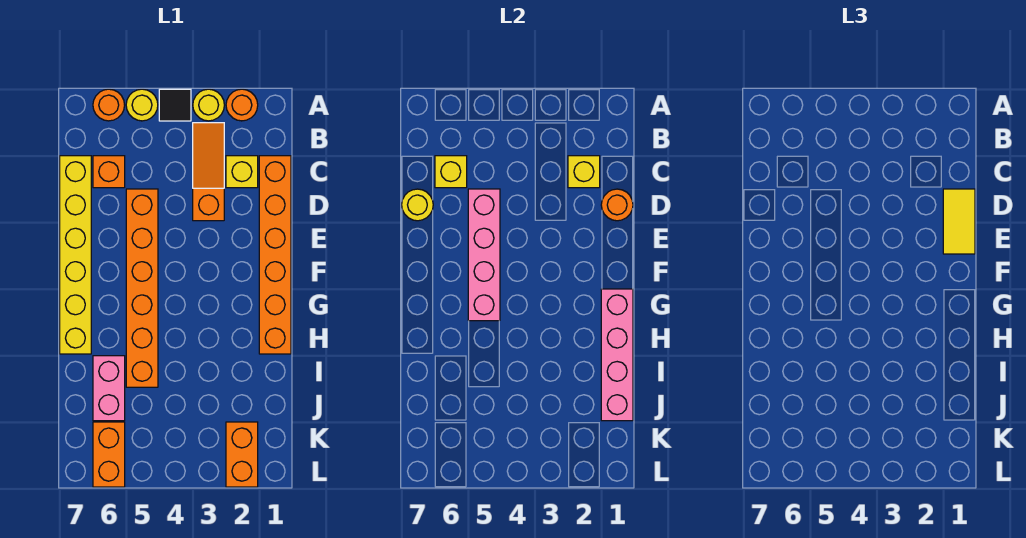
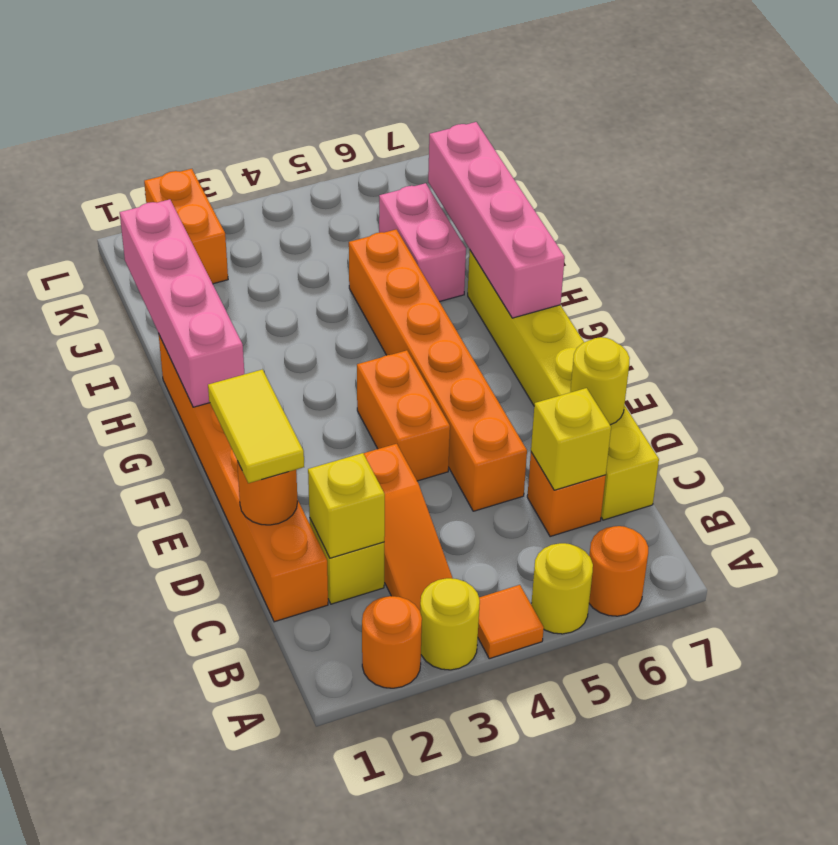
black tile A4 level 1 -> orange tile A4 level 1
pink brick D5:G5 level 2 -> pink brick G7:J7 level 2
orange brick K6:L6 level 1 -> orange brick E4:F4 level 1

